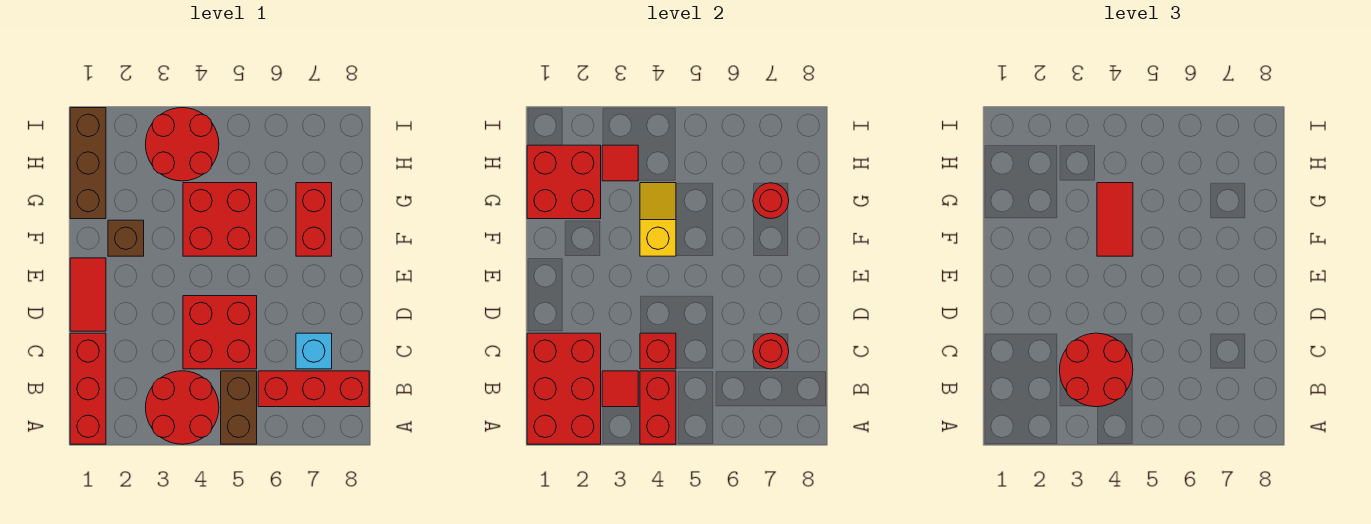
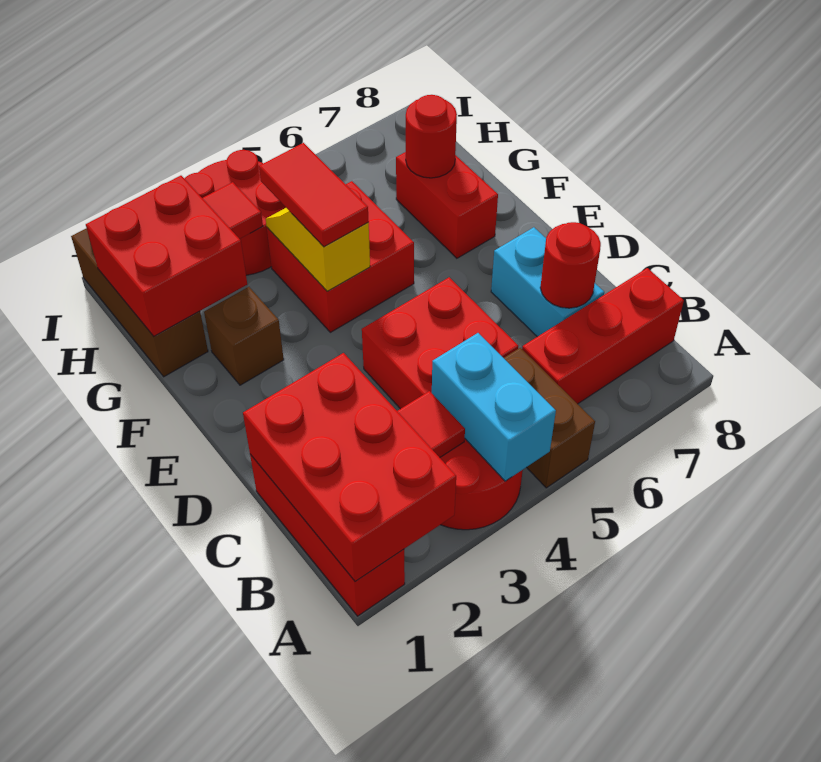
red brick A4:B4 level 2 -> cyan brick A4:B4 level 2
red round brick B3:C4 level 3 -> none
red brick C4 level 2 -> none
cyan brick C7 level 1 -> cyan brick C7:D7 level 1
red tile D1:E1 level 1 -> none

